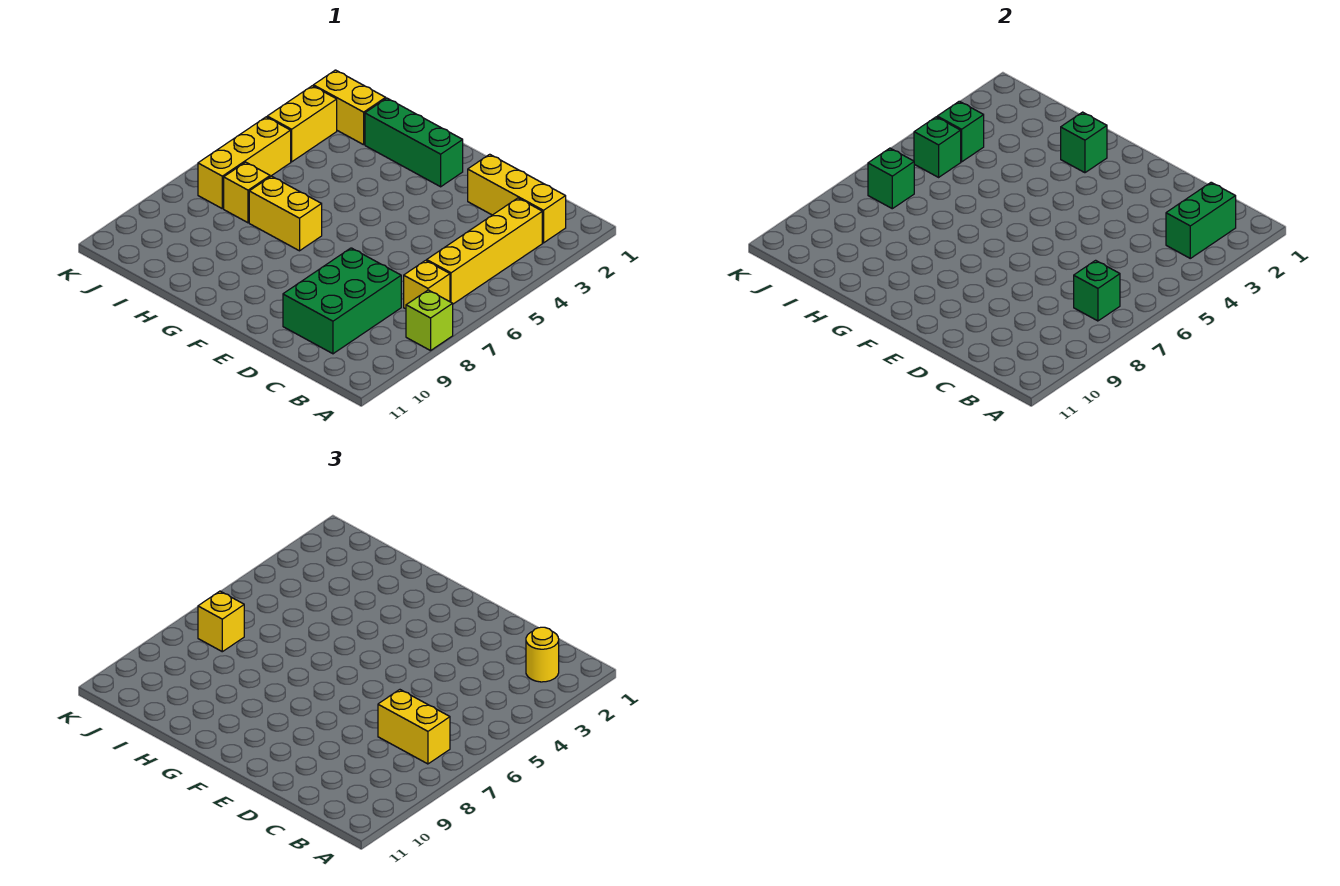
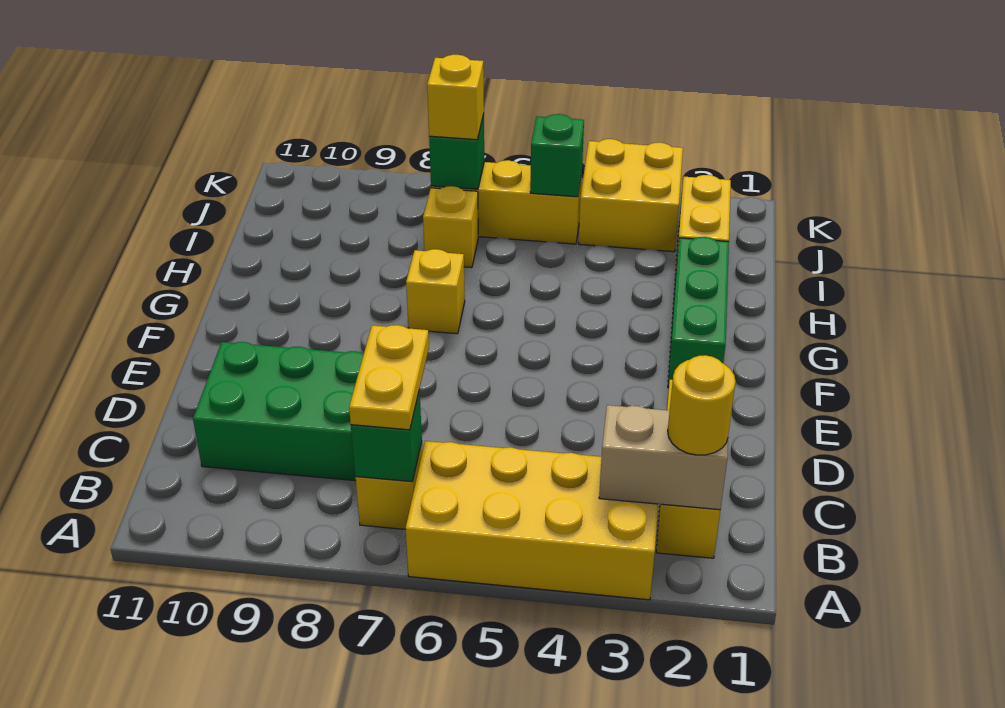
lime brick A8 level 1 -> none
green brick B2:B3 level 2 -> tan brick B2:B3 level 2
yellow brick B3:B6 level 1 -> yellow brick A3:B6 level 1
yellow brick B7:C7 level 3 -> yellow plate B7:C7 level 3
green brick G2 level 2 -> none
yellow brick G7:H7 level 1 -> yellow brick G7 level 1
yellow brick J3:J4 level 1 -> yellow brick J3:K4 level 1
green brick J4 level 2 -> none

